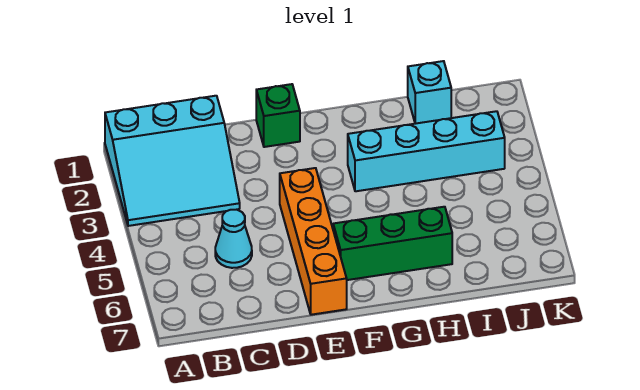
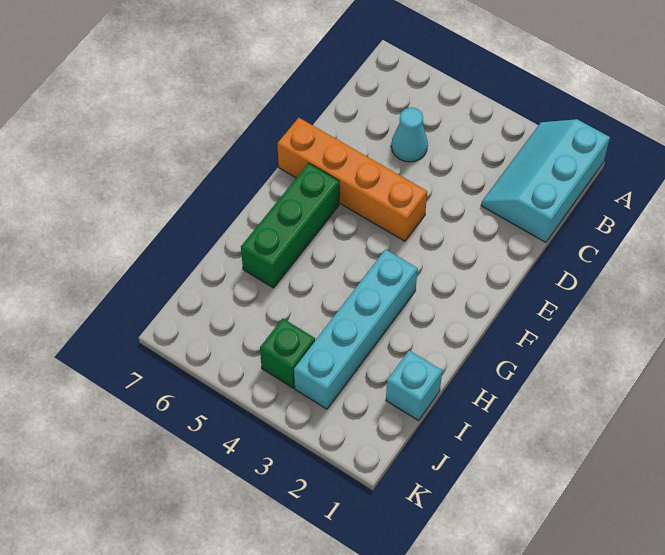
cyan slope A1:C3 level 1 top 1 -> cyan slope A1:C2 level 1 top 1
green brick E1 level 1 -> green brick J4 level 1

